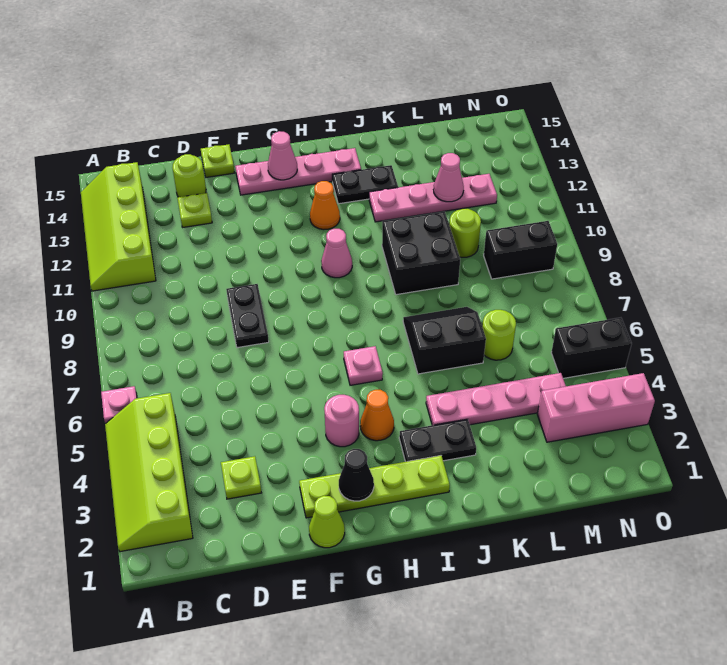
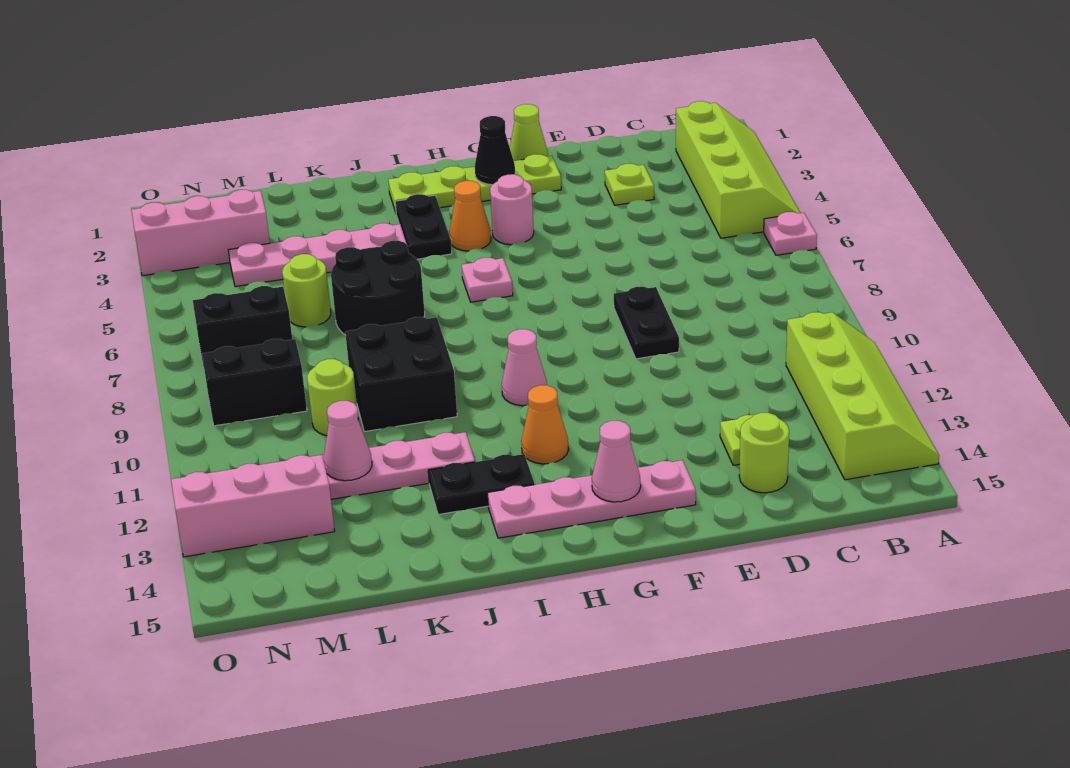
lime plate E15 level 1 -> none
black plate I3:J3 level 1 -> black plate I3:I4 level 1
black slope J6:K7 level 1 top 6 -> black round brick J6:K7 level 1
none -> pink brick M13:O13 level 1
black brick N5:O5 level 1 -> black brick M7:N7 level 1

